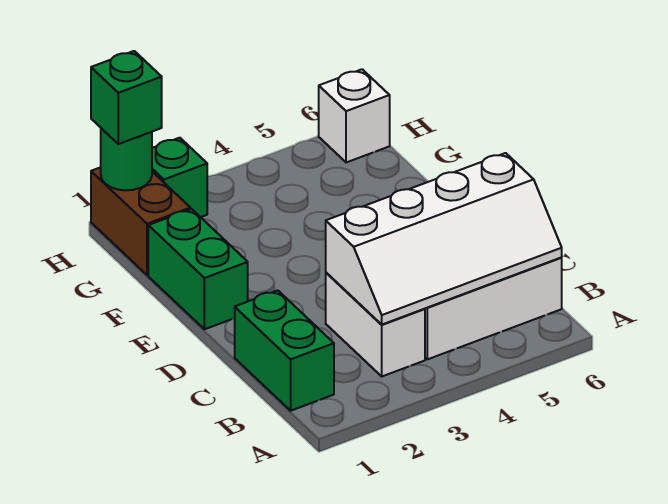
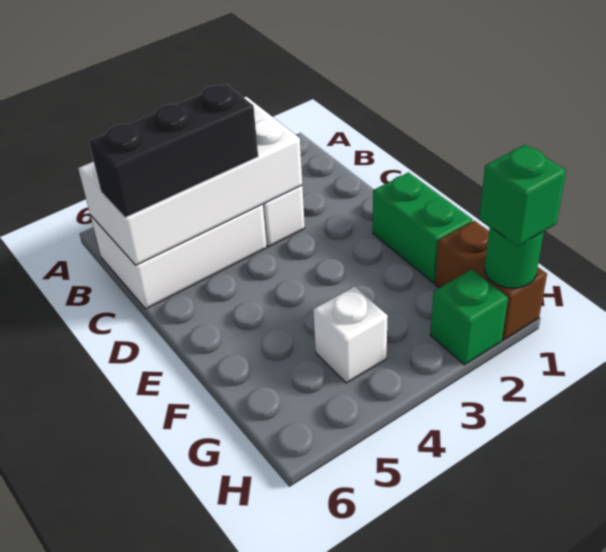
green brick B1:C1 level 1 -> none
white slope B3:C6 level 2 top C -> white brick B3:C6 level 2
none -> black brick C4:C6 level 3
white brick H6 level 1 -> white brick G4 level 1

